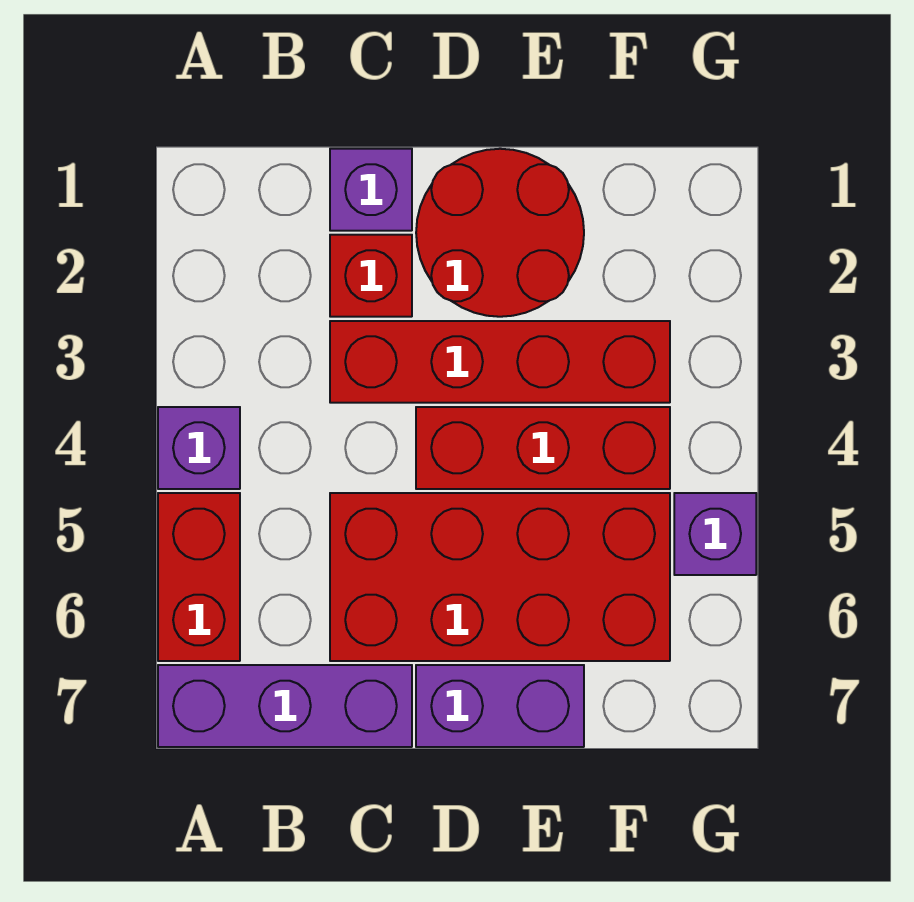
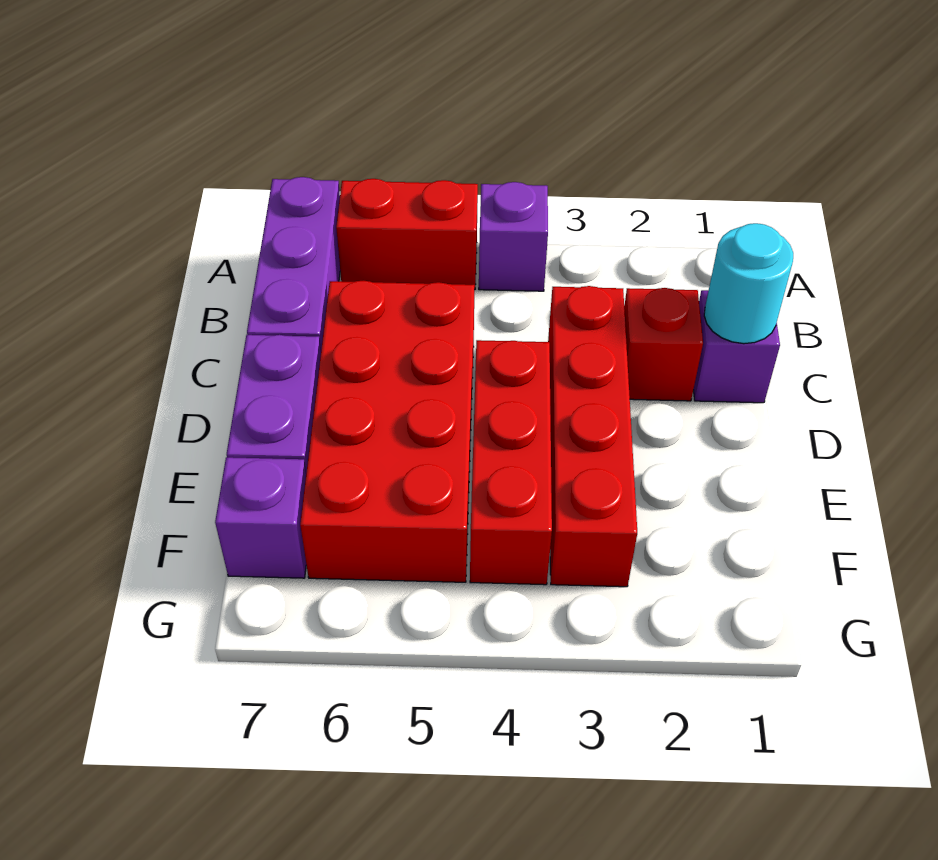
none -> cyan round brick C1 level 2
red round brick D1:E2 level 1 -> none
purple brick G5 level 1 -> purple brick F7 level 1

